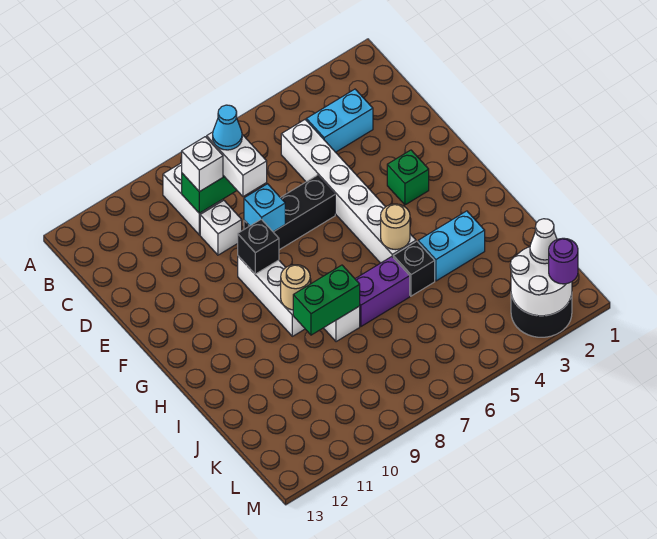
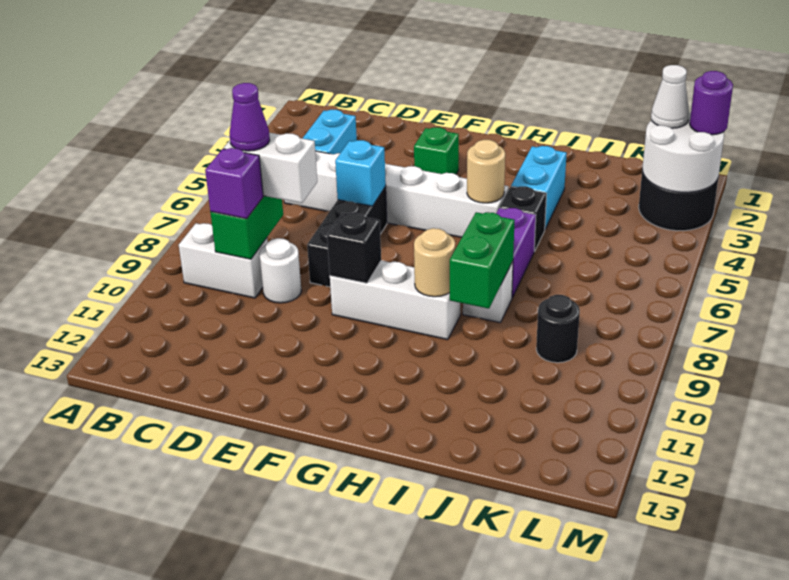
cyan cone C8 level 4 -> purple cone C8 level 4
white brick C9 level 3 -> purple brick C9 level 3
white brick D9 level 1 -> white round brick D9 level 1
cyan brick E8 level 2 -> cyan brick E6 level 2
none -> black round brick K9 level 1

